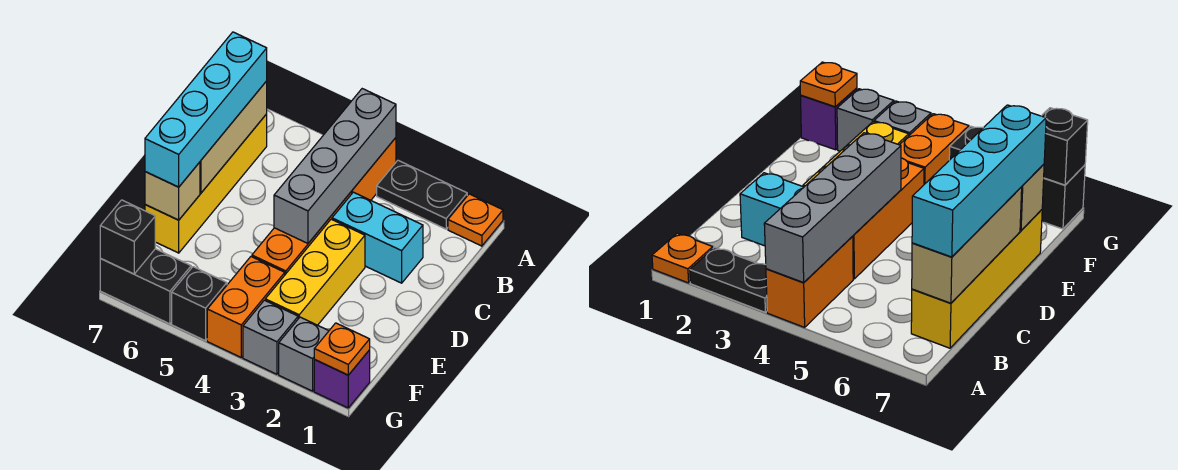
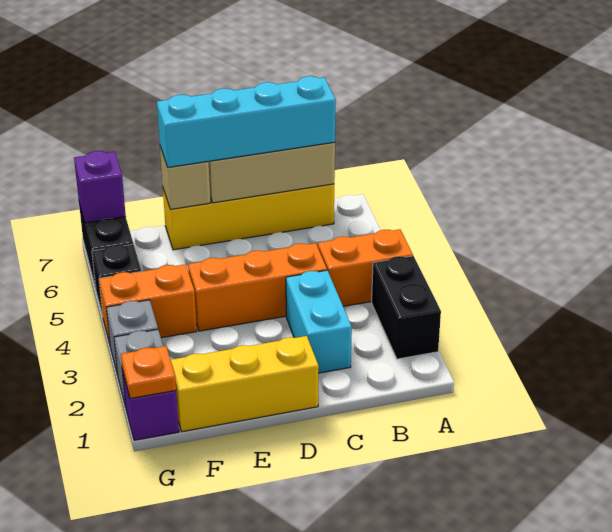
orange plate A1 level 1 -> none
black plate A2:A3 level 1 -> black brick A2:A3 level 1
grey brick A4:D4 level 2 -> none
yellow brick D3:F3 level 1 -> yellow brick D1:F1 level 1
black brick G7 level 2 -> purple brick G7 level 2

